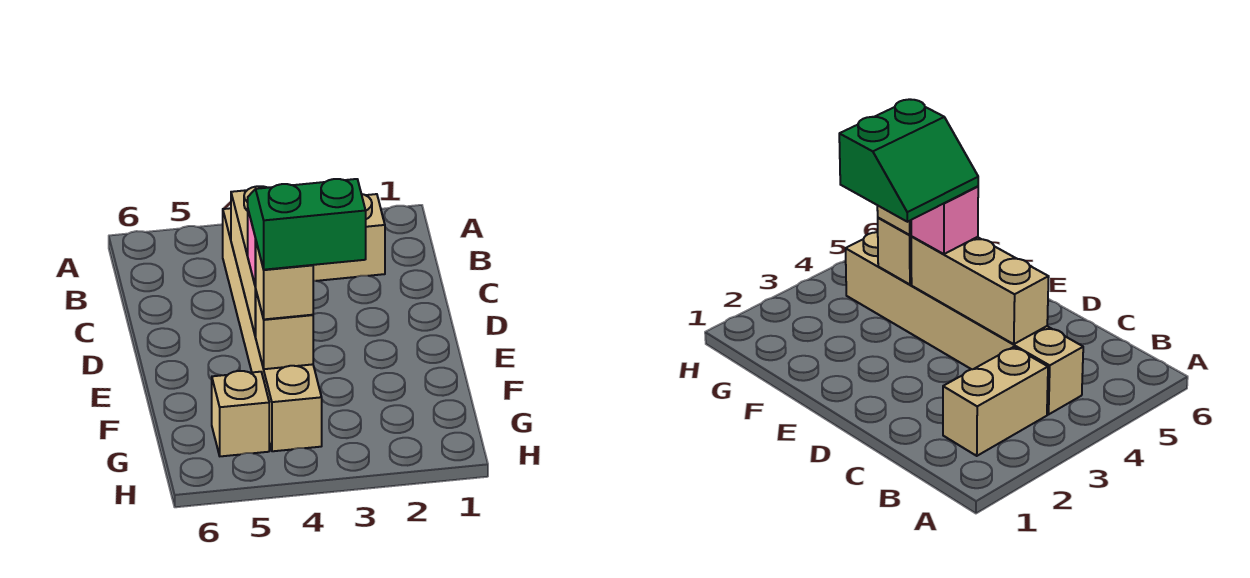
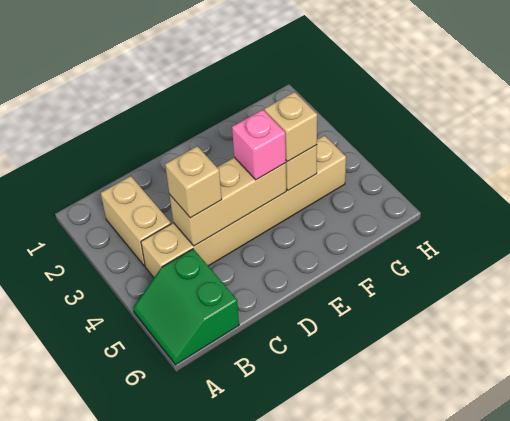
green slope E3:F4 level 4 top F -> green slope A5:B6 level 1 top B
tan brick G5 level 1 -> tan brick C4 level 3

